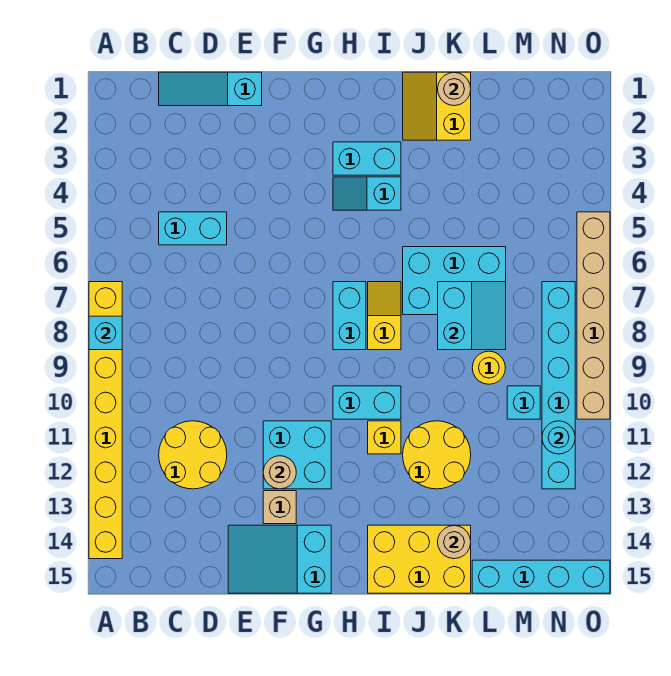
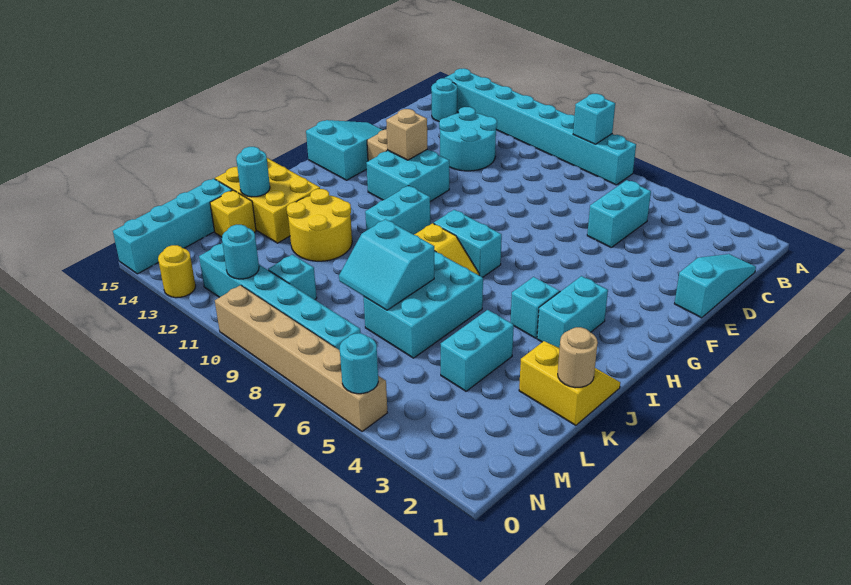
yellow brick A7:A14 level 1 -> cyan brick A7:A14 level 1
none -> cyan round brick B14 level 1
yellow round brick C11:D12 level 1 -> cyan round brick C11:D12 level 1
tan round brick F12 level 2 -> tan brick F12 level 2
yellow brick I11 level 1 -> yellow brick L14 level 1
yellow brick I14:K15 level 1 -> yellow brick J13:K15 level 1
none -> cyan brick K4:L4 level 1
tan round brick K14 level 2 -> cyan round brick K14 level 2
yellow round brick L9 level 1 -> yellow round brick O13 level 1
none -> cyan round brick O5 level 2

